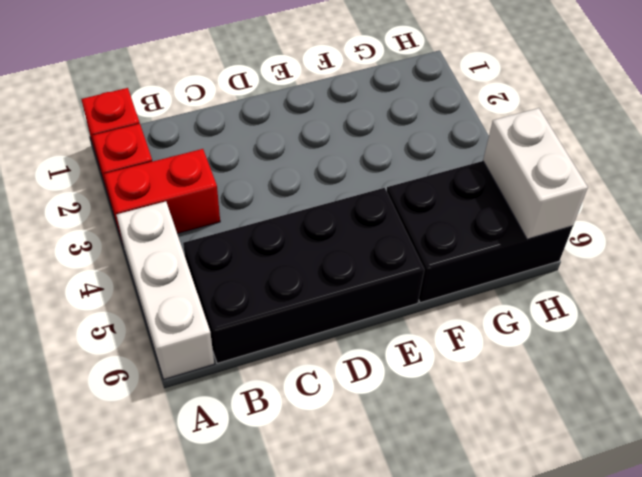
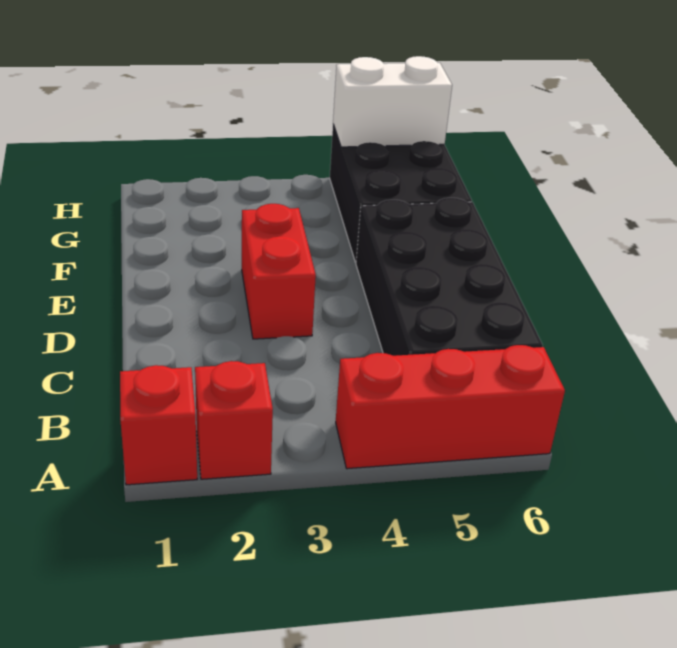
red brick A3:B3 level 1 -> red brick D3:E3 level 1
white brick A4:A6 level 1 -> red brick A4:A6 level 1

